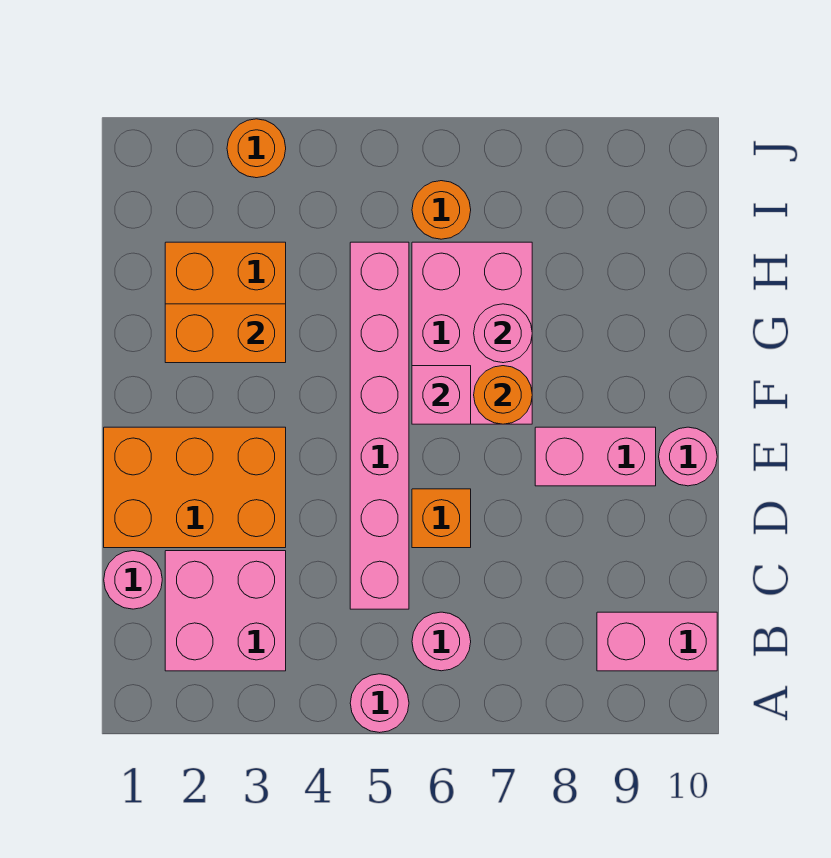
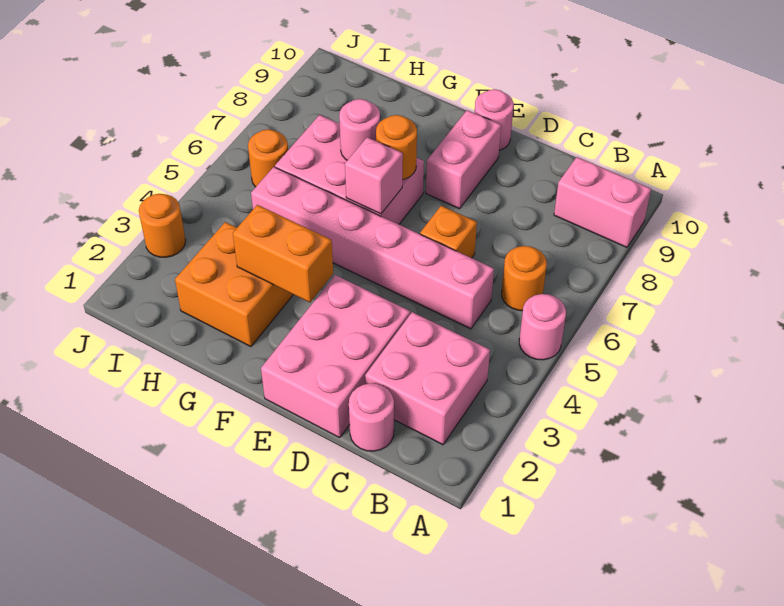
pink round brick B6 level 1 -> orange round brick B6 level 1
pink brick B9:B10 level 1 -> pink brick A9:B9 level 1
orange brick D1:E3 level 1 -> pink brick D1:E3 level 1
orange brick G2:G3 level 2 -> orange brick F3:G3 level 2

